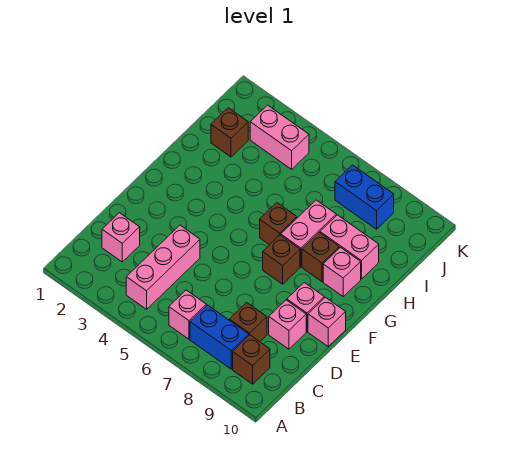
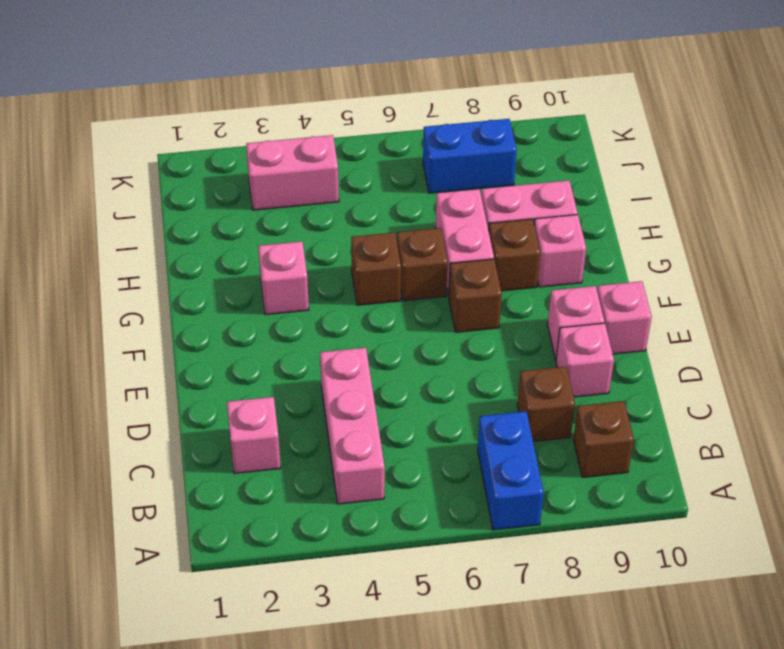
pink brick B6 level 1 -> pink brick G3 level 1
blue brick B7:B8 level 1 -> blue brick A7:B7 level 1
brown brick I2 level 1 -> brown brick G5 level 1

